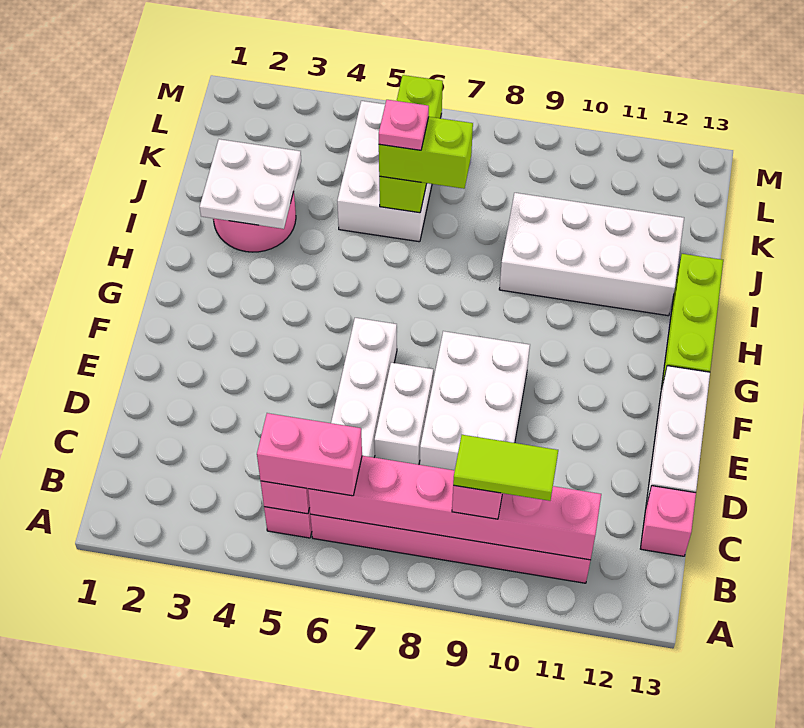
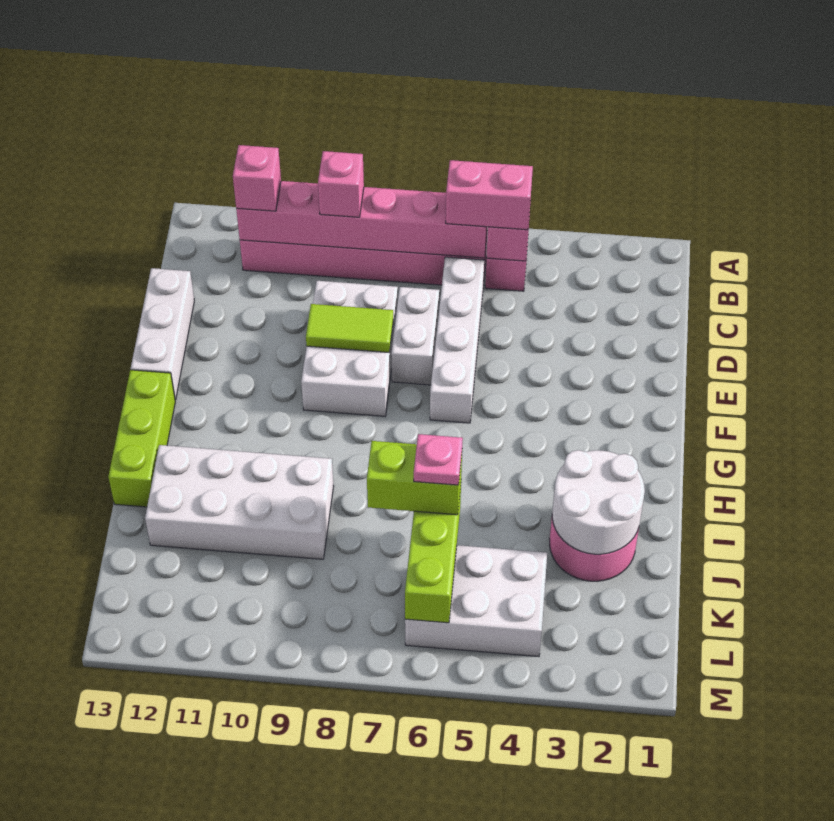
lime tile B9:B10 level 4 -> lime tile E8:E9 level 2
pink brick C13 level 1 -> pink brick B11 level 3
white plate I2:J3 level 2 -> white round brick I2:J3 level 2
white brick J5:L6 level 1 -> white brick K4:L6 level 1

